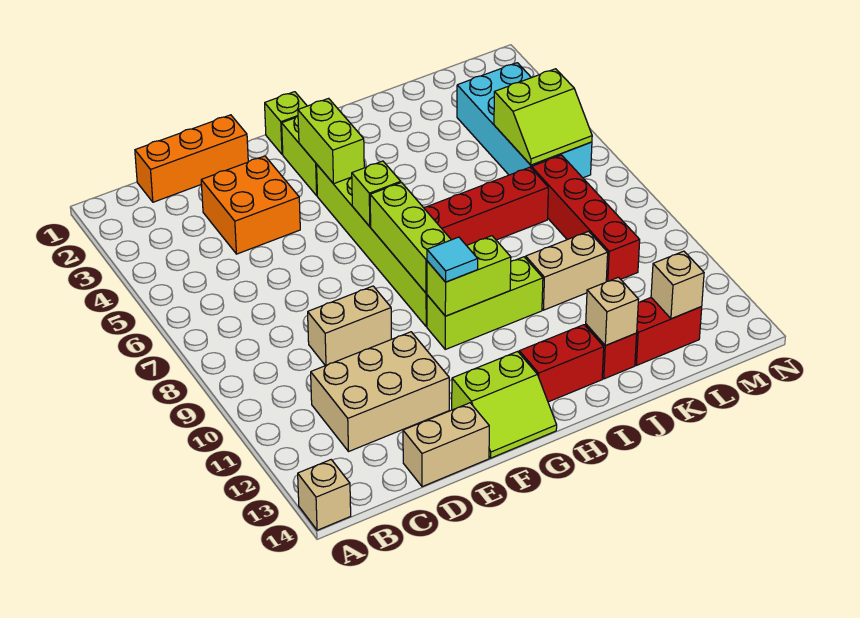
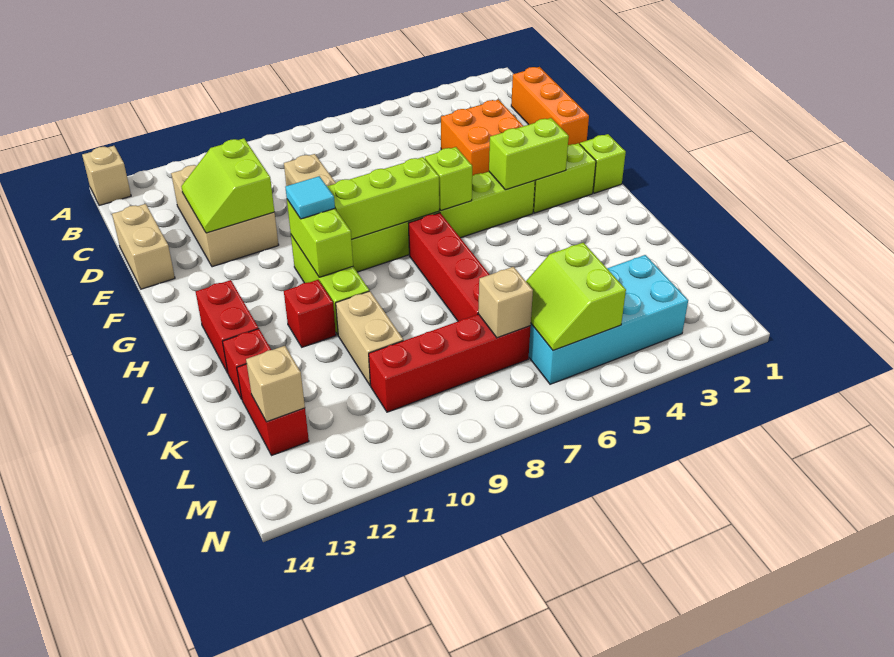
lime slope F13:G14 level 1 top 13 -> lime slope D11:E12 level 2 top 11
none -> red brick I11 level 1
tan brick J13 level 2 -> tan brick L7 level 2

